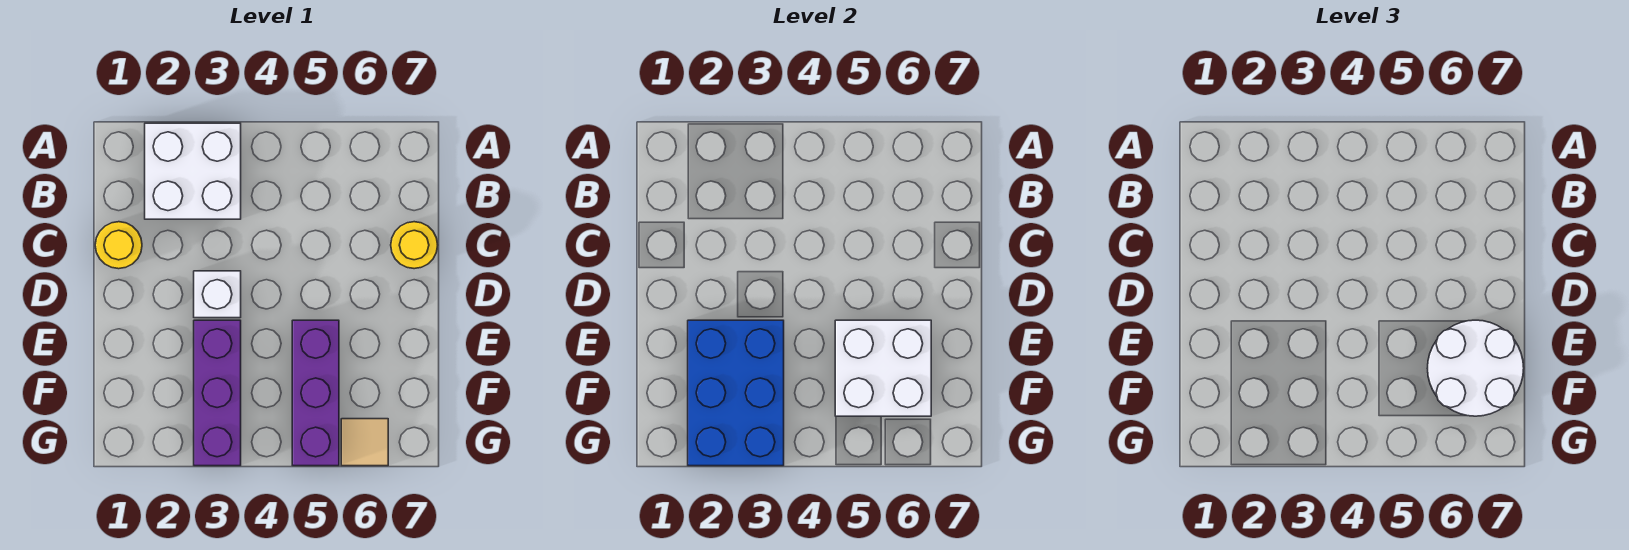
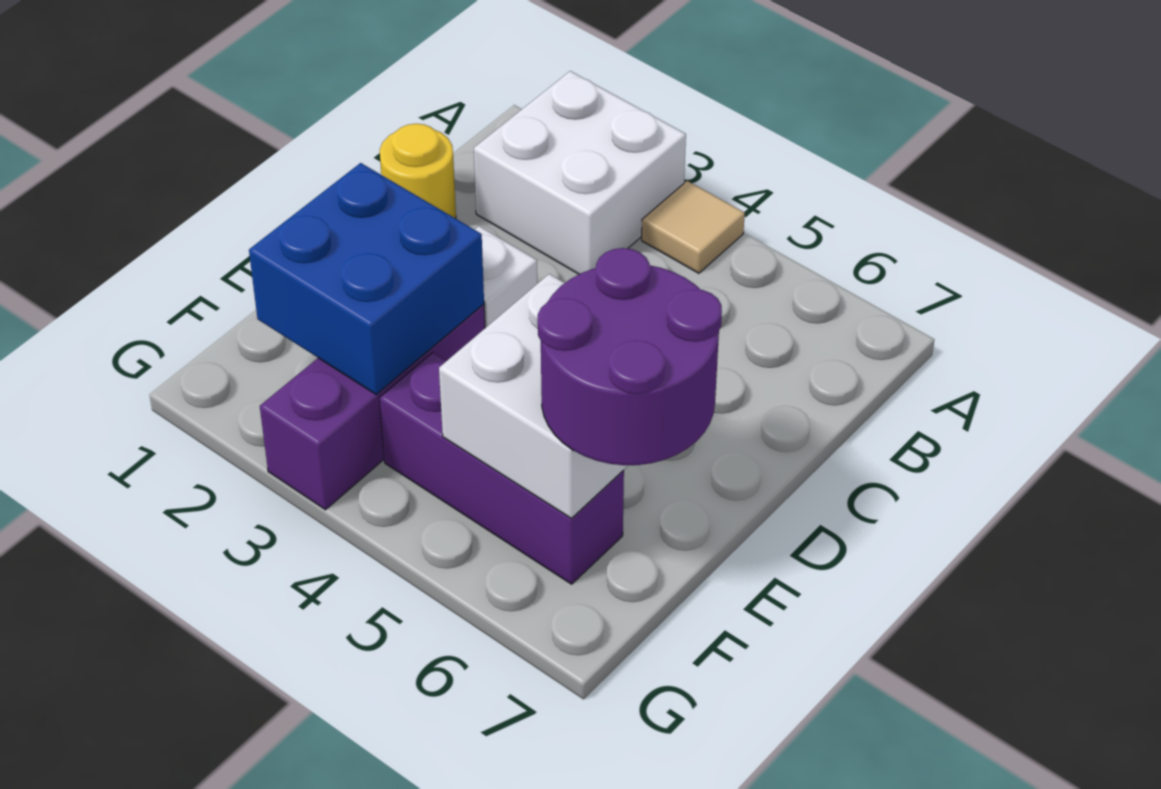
yellow round brick C7 level 1 -> none
blue brick E2:G3 level 2 -> blue brick E2:F3 level 2
purple brick E5:G5 level 1 -> purple brick F4:F6 level 1
white round brick E6:F7 level 3 -> purple round brick E6:F7 level 3
tan tile G6 level 1 -> tan tile A4 level 1

